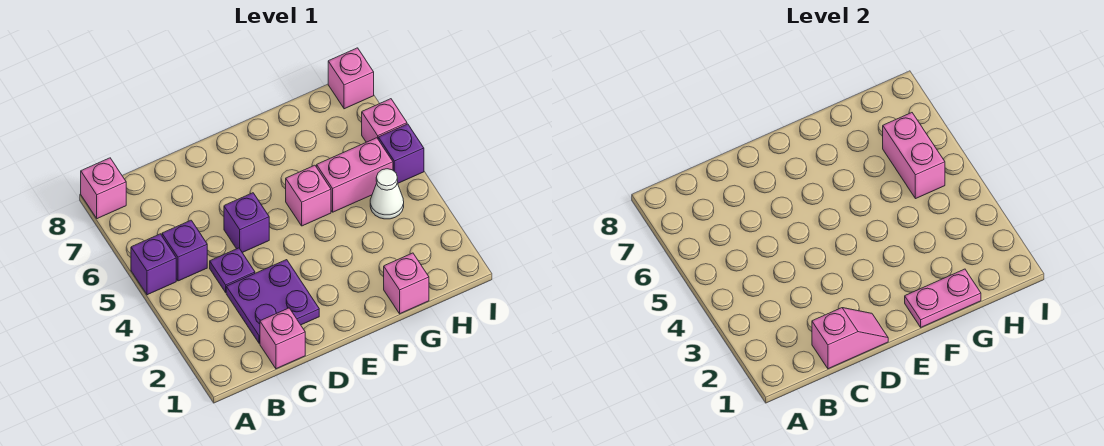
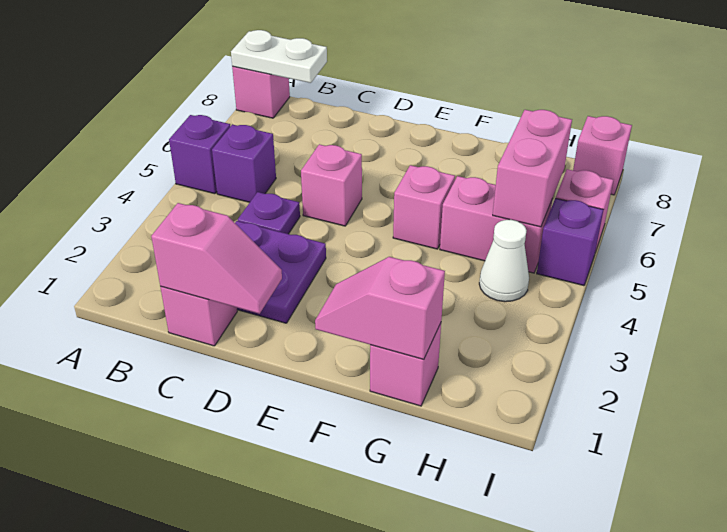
none -> white plate A8:B8 level 2
purple brick D5 level 1 -> pink brick D5 level 1
pink plate F1:G1 level 2 -> pink slope F1:G1 level 2 top G

